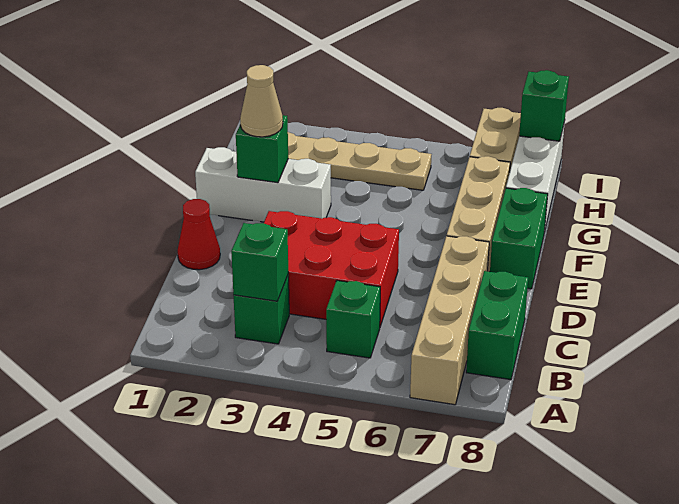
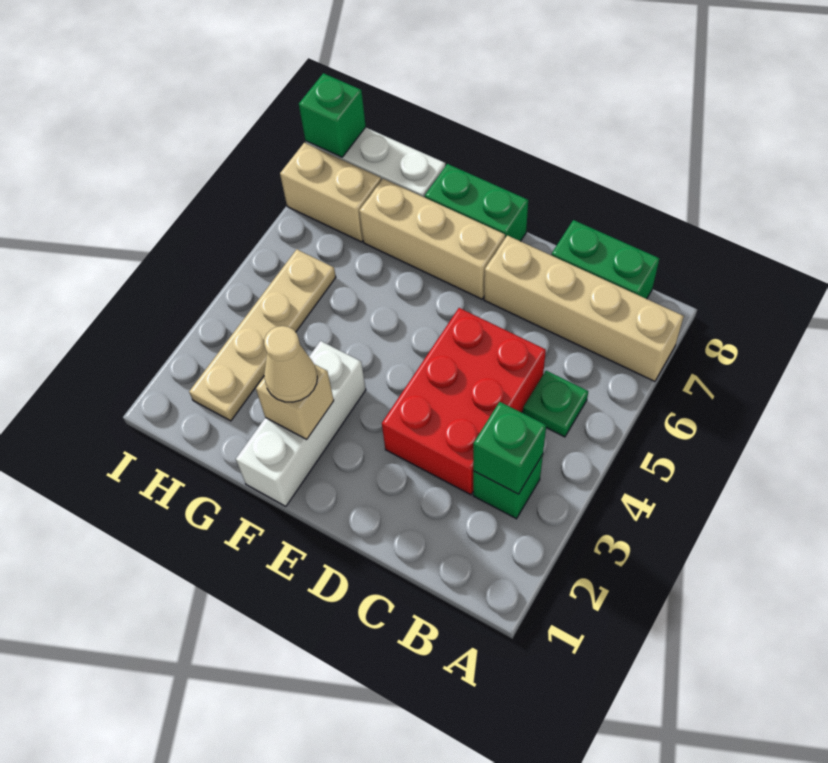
green brick B5 level 1 -> green plate B5 level 1
red cone D1 level 1 -> none
green brick F2 level 2 -> tan brick F2 level 2

